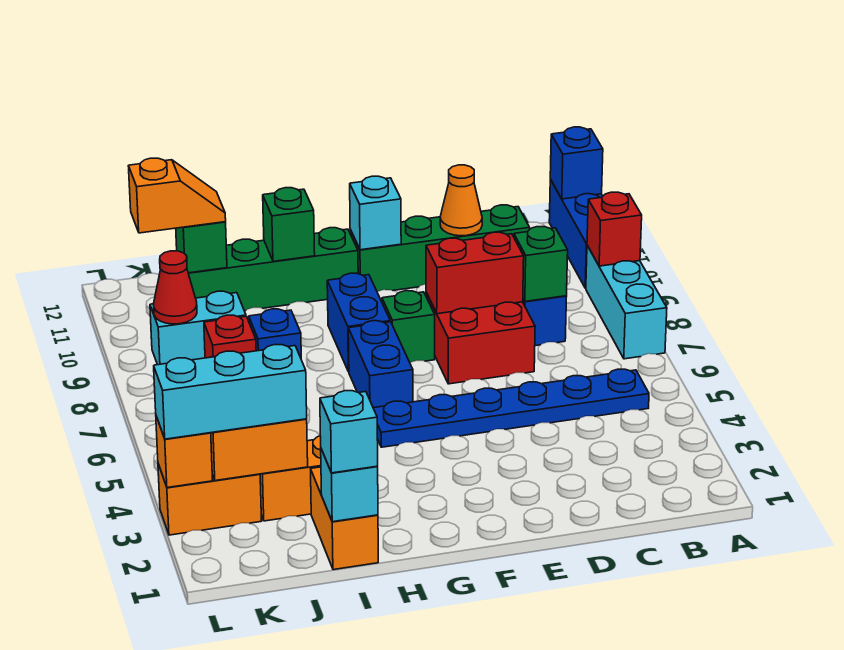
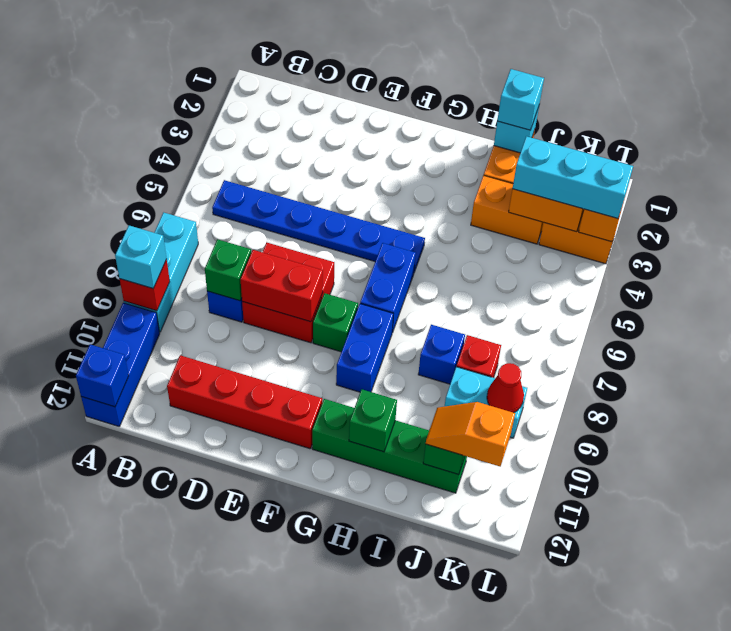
green brick C11:F11 level 1 -> red brick C11:F11 level 1
orange cone D11 level 2 -> none
cyan brick F11 level 2 -> cyan brick A9 level 3

